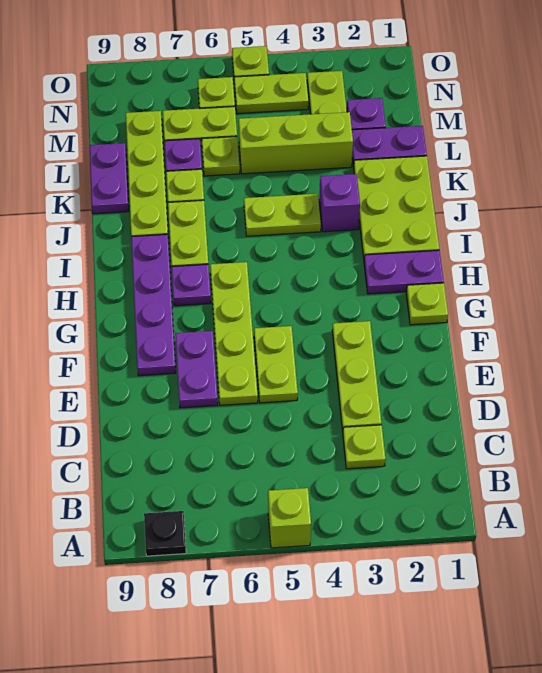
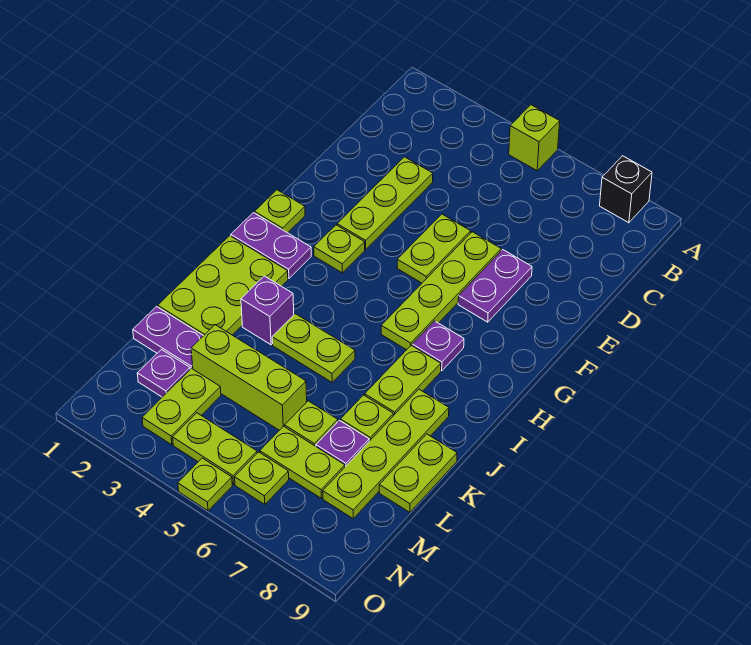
black plate A8 level 1 -> black brick A8 level 1
lime plate C3 level 1 -> lime plate G3 level 1
purple plate F8:I8 level 1 -> none
purple plate K9:L9 level 1 -> lime plate K9:L9 level 1

